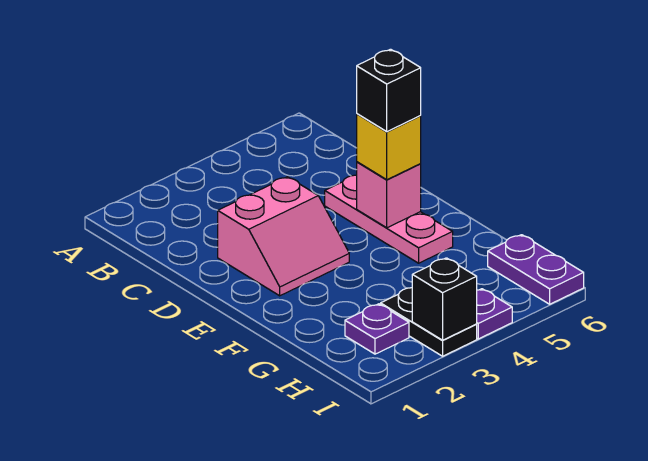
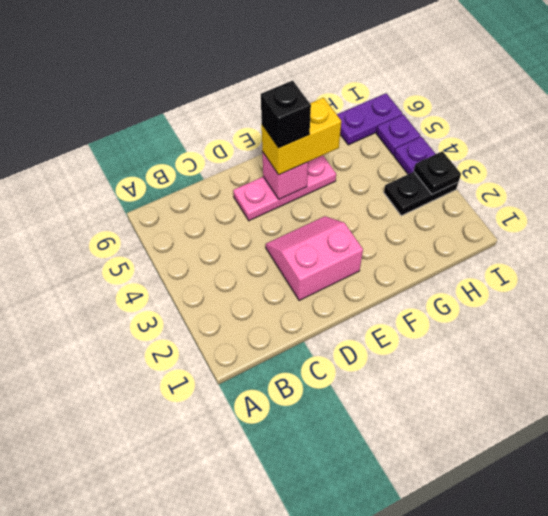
pink slope D2:E3 level 1 top D -> pink slope D2:E3 level 1 top 2
yellow brick E5 level 3 -> yellow brick E5:F5 level 3
purple plate H2 level 1 -> purple plate I5 level 1
black brick I3 level 2 -> black plate I3 level 2

